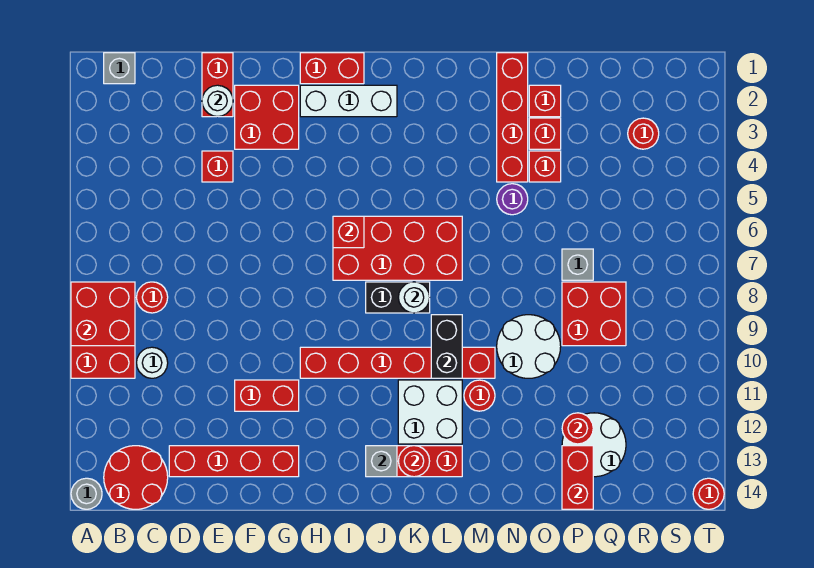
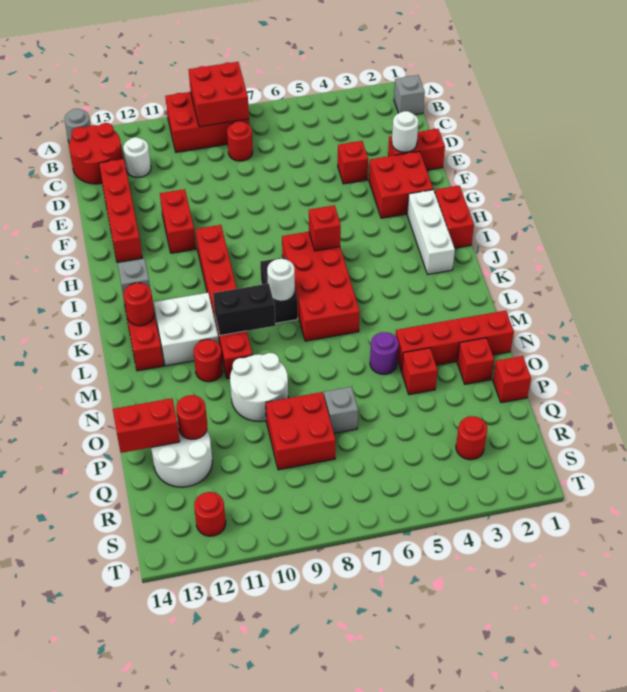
white round brick C10 level 1 -> white round brick C12 level 1
red brick O3 level 1 -> red brick P1 level 1
red round brick T14 level 1 -> red round brick S12 level 1

